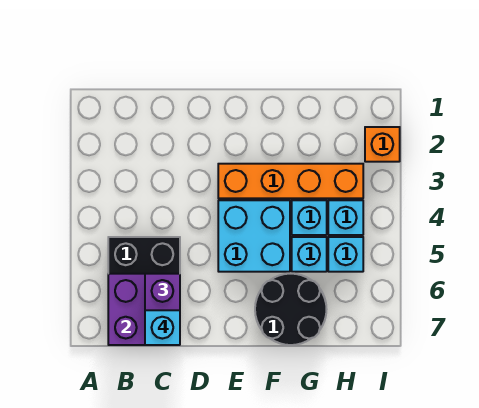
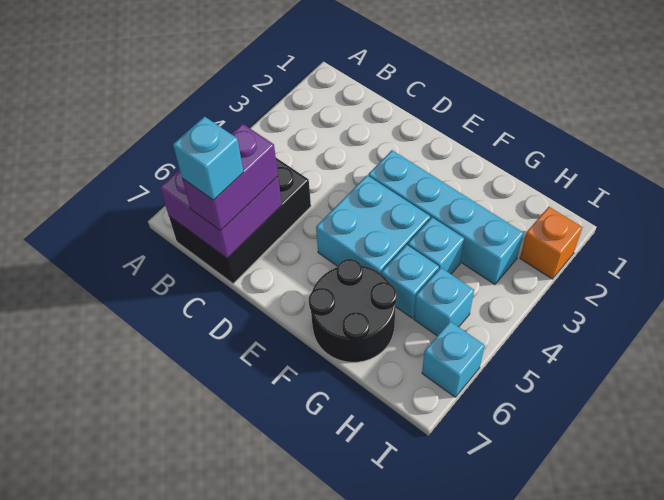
orange brick E3:H3 level 1 -> cyan brick E3:H3 level 1
cyan brick H4 level 1 -> cyan brick I6 level 1

